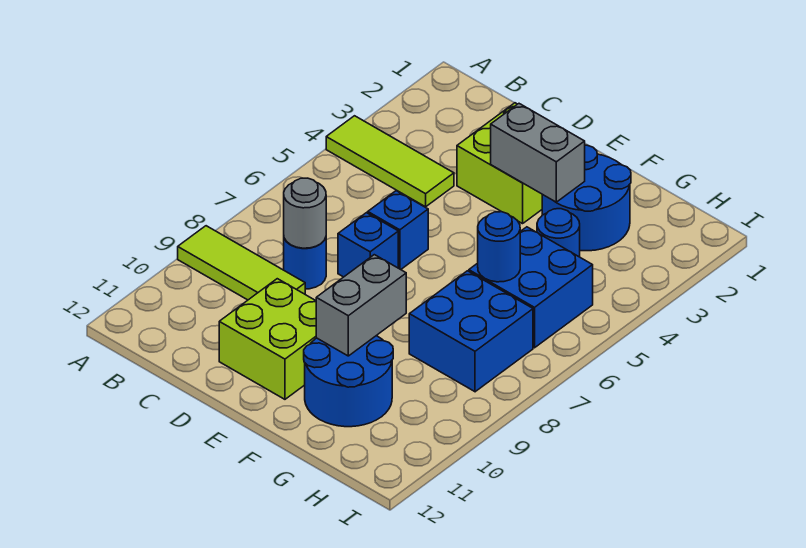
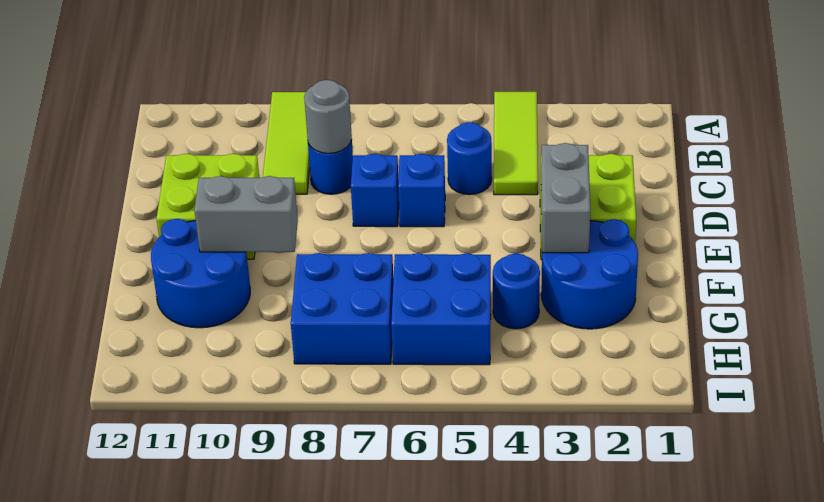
blue round brick G6 level 2 -> blue round brick C5 level 1

